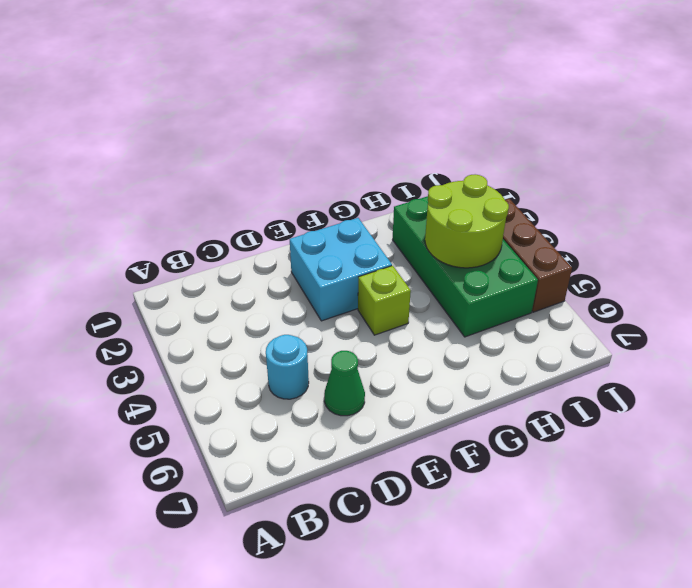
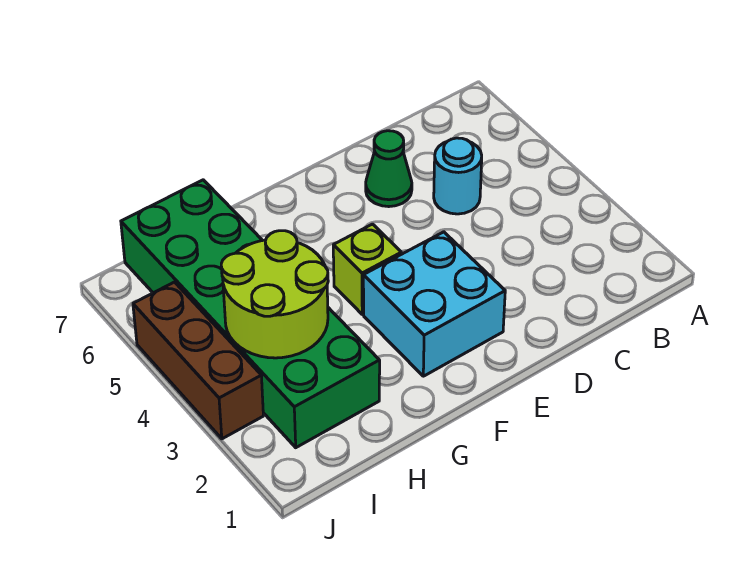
green brick H2:I5 level 1 -> green brick H2:I7 level 1

